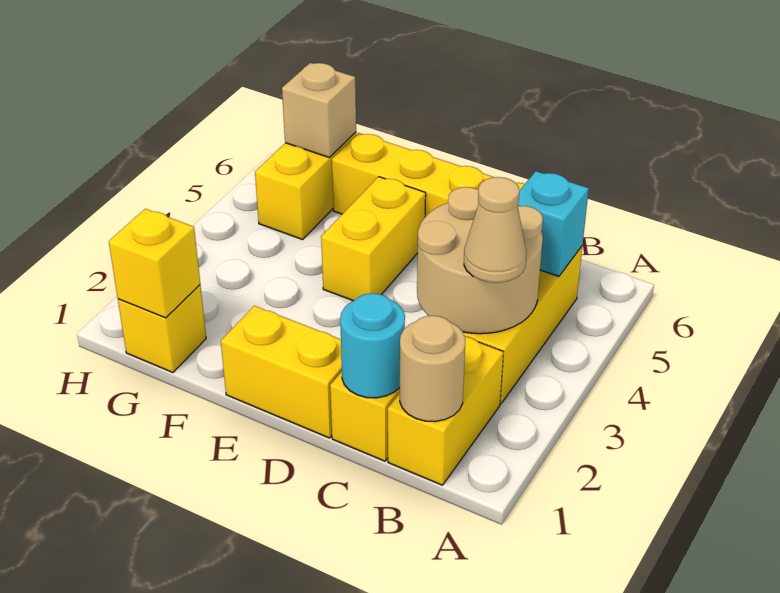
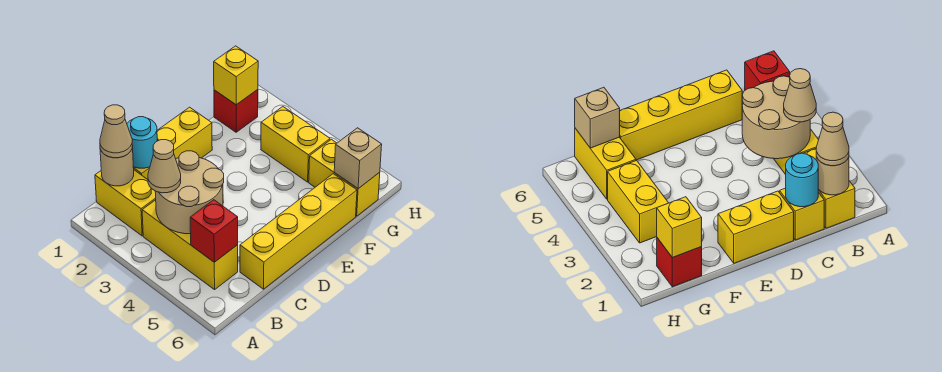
none -> tan cone B1 level 3
cyan brick B5 level 2 -> red brick B5 level 2
yellow brick E4:E5 level 1 -> yellow brick G3:G4 level 1
yellow brick G1 level 1 -> red brick G1 level 1

